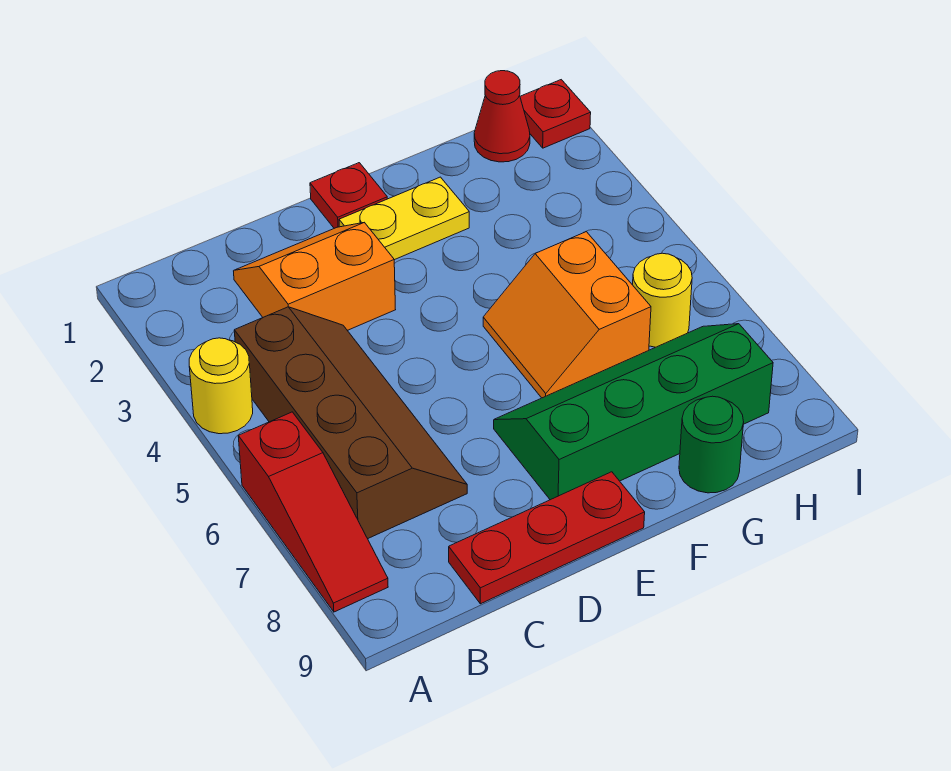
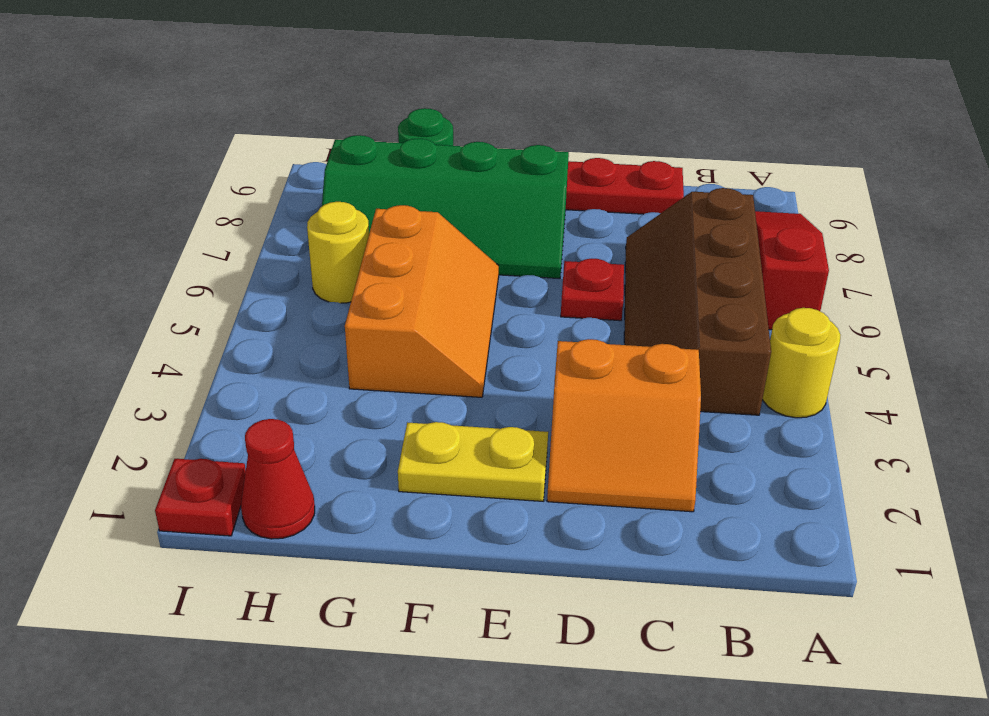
red plate E1 level 1 -> red plate D6 level 1
orange slope F5:G6 level 1 top G -> orange slope F4:G6 level 1 top G

